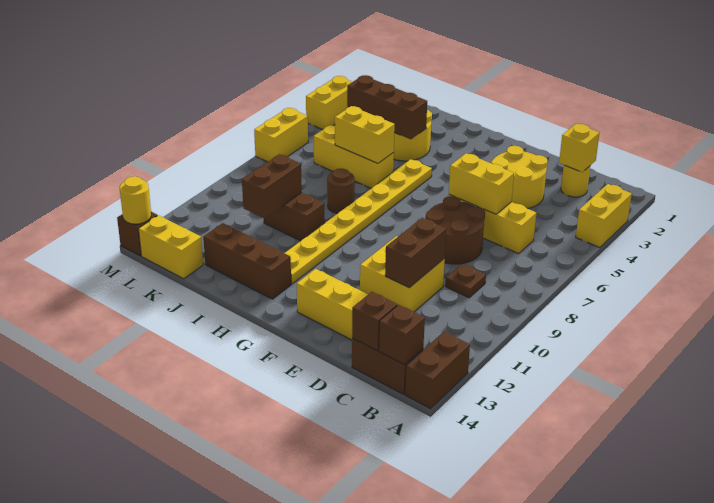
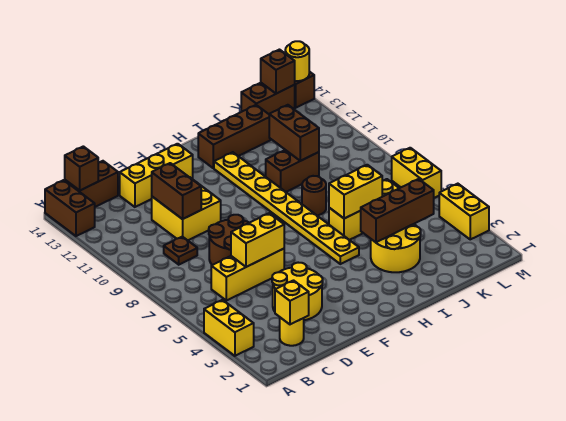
brown brick C14 level 2 -> brown brick L14 level 2
yellow brick K14:L14 level 1 -> brown brick K14:L14 level 1

